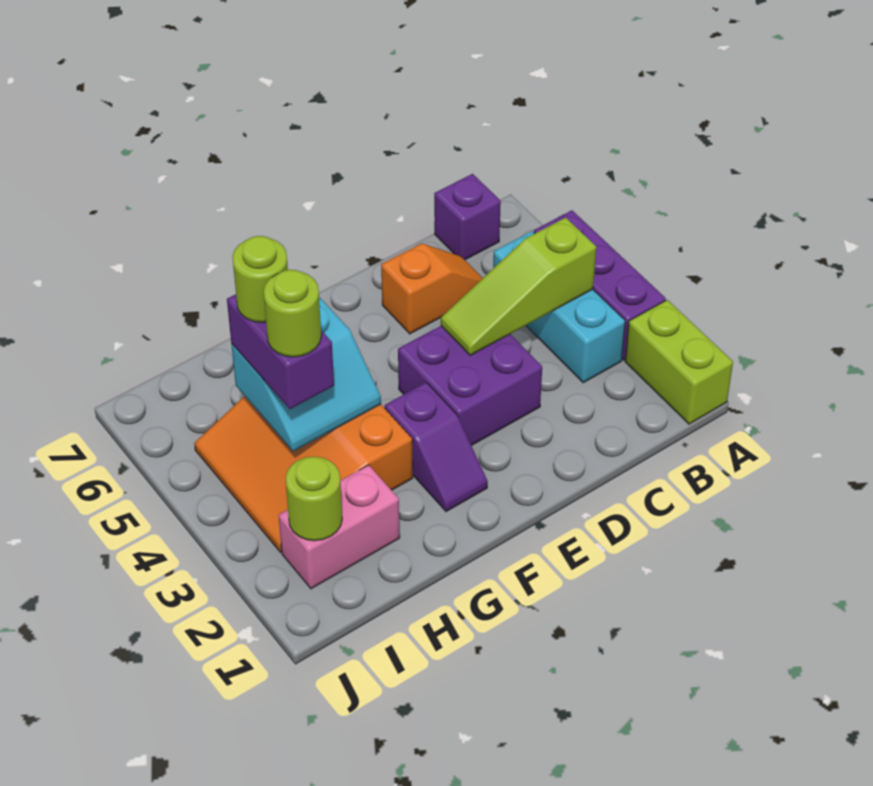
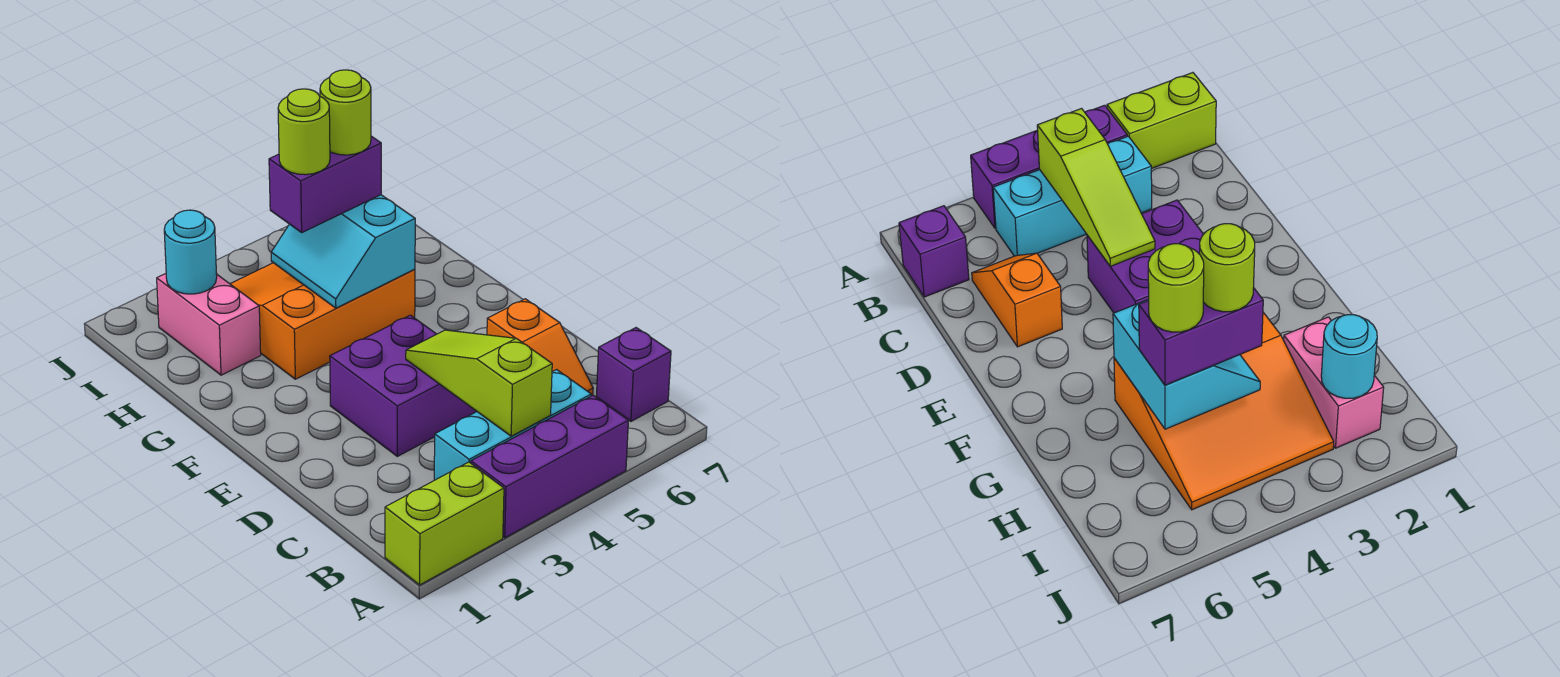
purple slope F2:F3 level 1 top 3 -> none
lime round brick I2 level 2 -> cyan round brick I2 level 2

